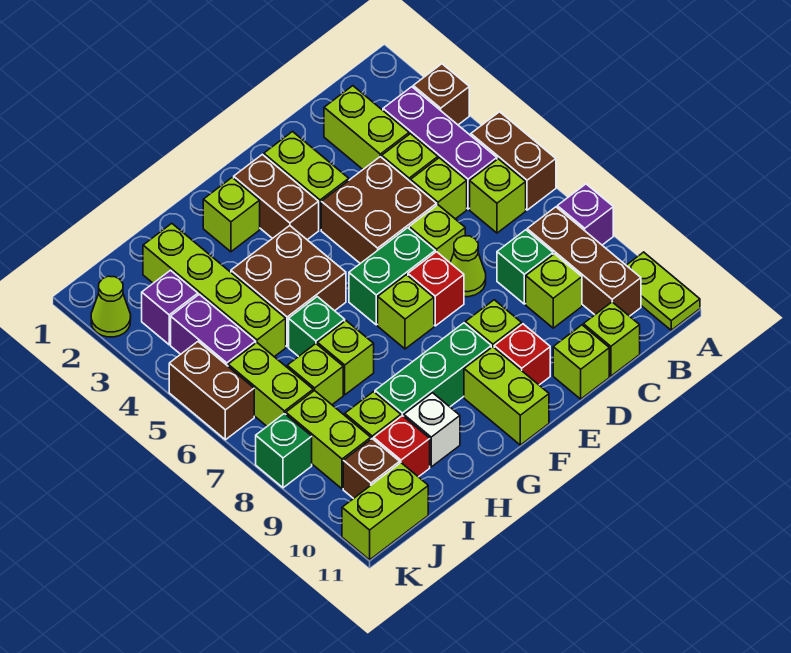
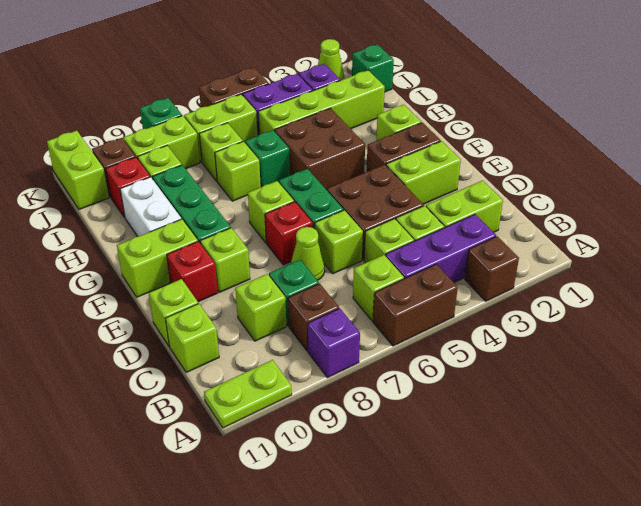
brown brick B8:B10 level 1 -> brown brick B8 level 1
white brick H10 level 1 -> white brick G10:H10 level 1
none -> green brick J1 level 1

